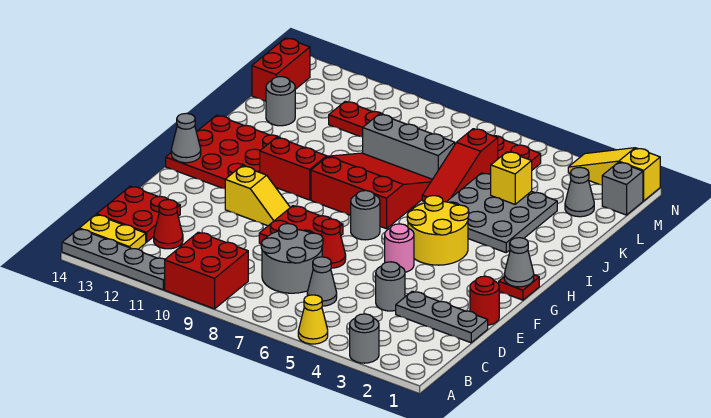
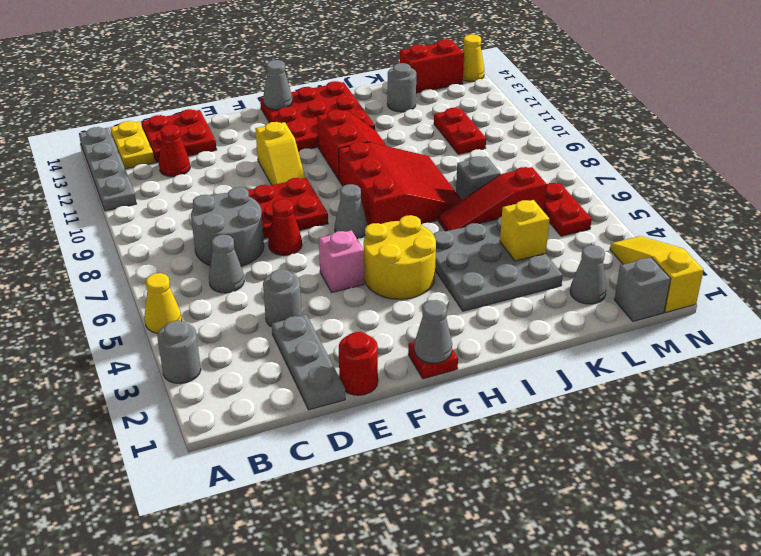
red brick A9:B10 level 1 -> none
pink round brick F5 level 1 -> pink brick F5 level 1
grey round brick G7 level 1 -> grey cone G7 level 1
grey brick K7:K9 level 1 -> grey brick K7 level 1
none -> yellow cone N14 level 1

